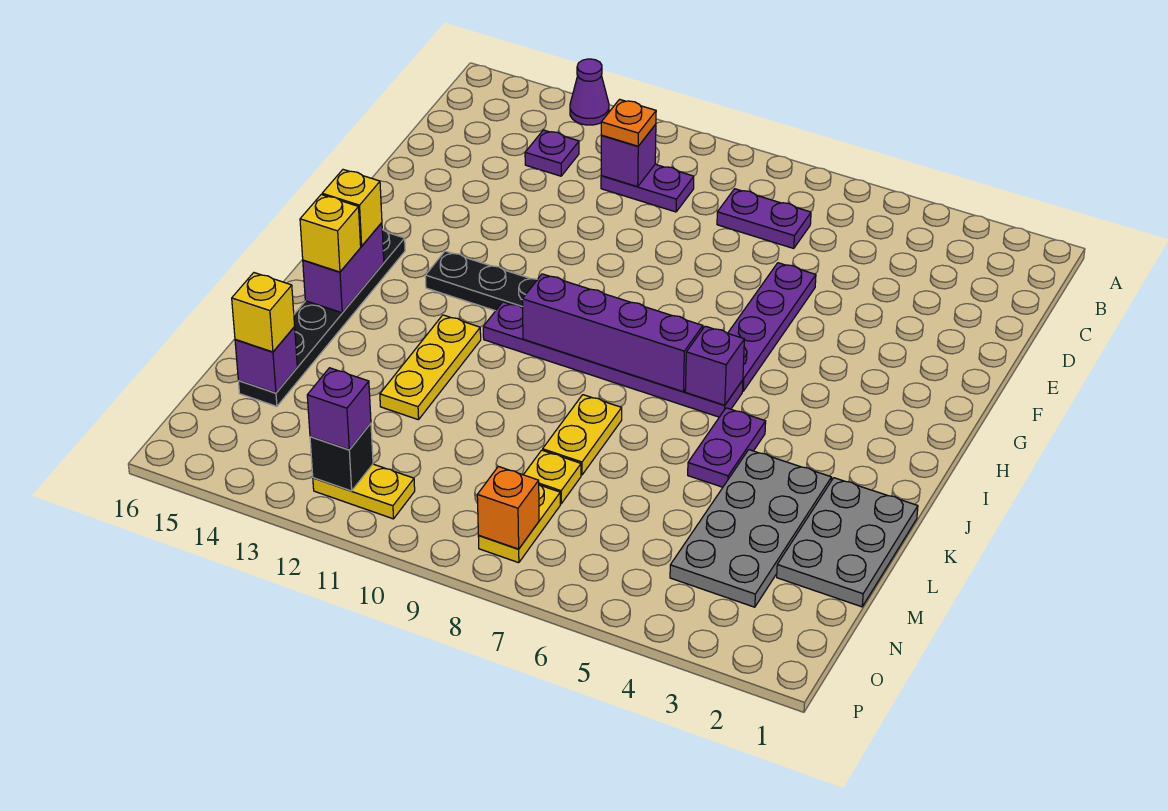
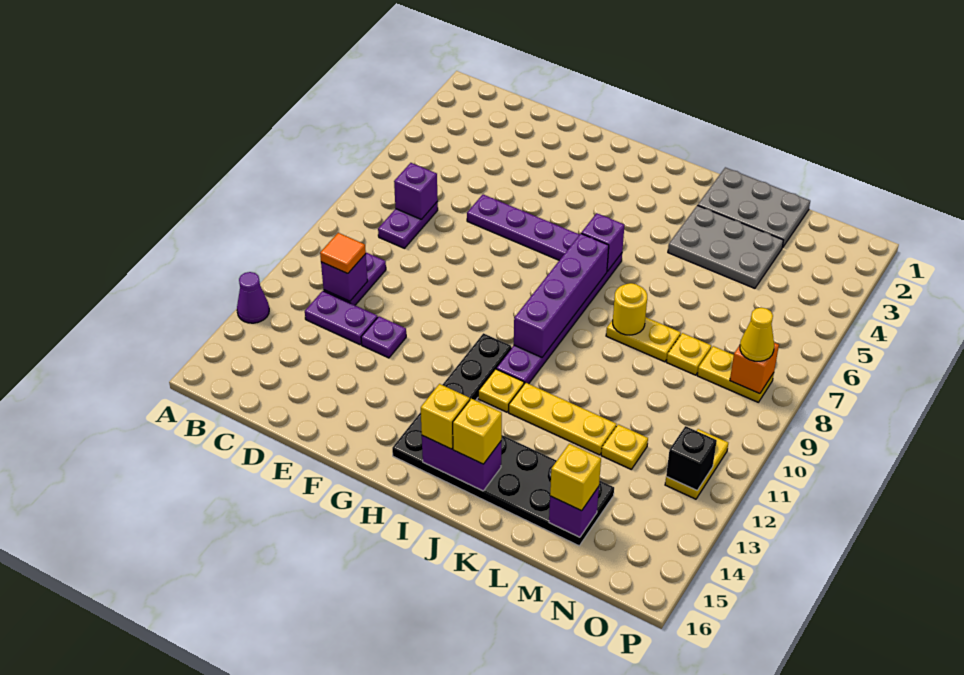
orange plate C11 level 3 -> orange tile C11 level 3
purple plate C13 level 1 -> purple plate E12 level 1
black plate H15:M15 level 1 -> black plate H14:M15 level 1
none -> yellow plate I12 level 1
purple plate J5:K5 level 1 -> purple plate C12:D12 level 1
grey plate K3:N4 level 1 -> grey plate K3:M4 level 1
none -> yellow round brick K8 level 2
none -> yellow plate M12 level 1
none -> yellow cone O8 level 3
purple brick O12 level 3 -> purple brick C7 level 2

